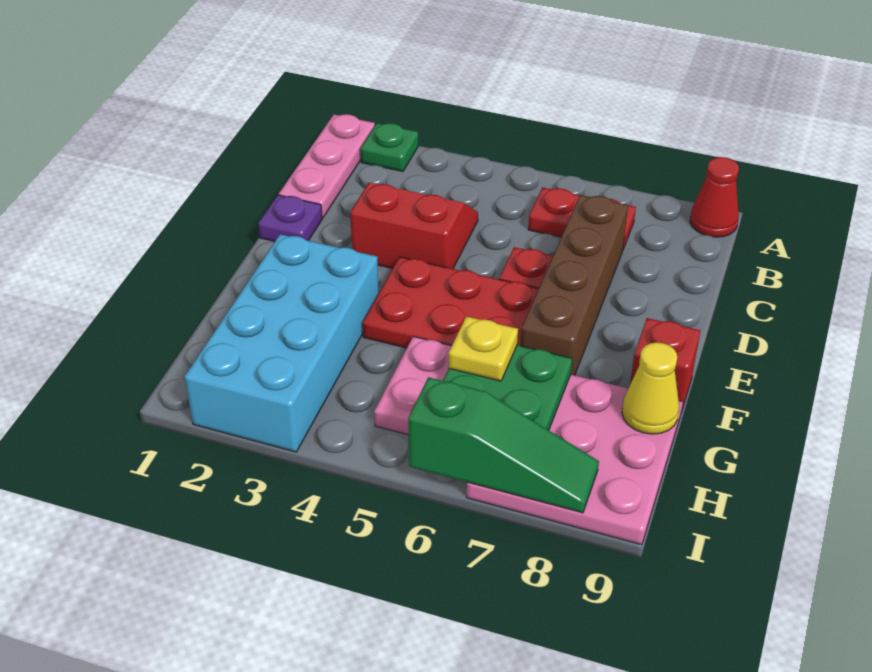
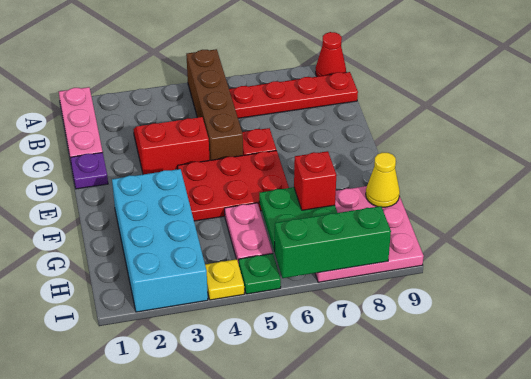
green plate A2 level 1 -> green plate I5 level 1
red plate B6:B7 level 1 -> red plate B6:B9 level 1
brown brick C7:F7 level 1 -> brown brick A5:D5 level 1
red brick F9 level 1 -> red brick G7 level 3
yellow plate G6 level 3 -> yellow plate I4 level 1
green slope I6:I8 level 2 top 6 -> green brick I6:I8 level 2

